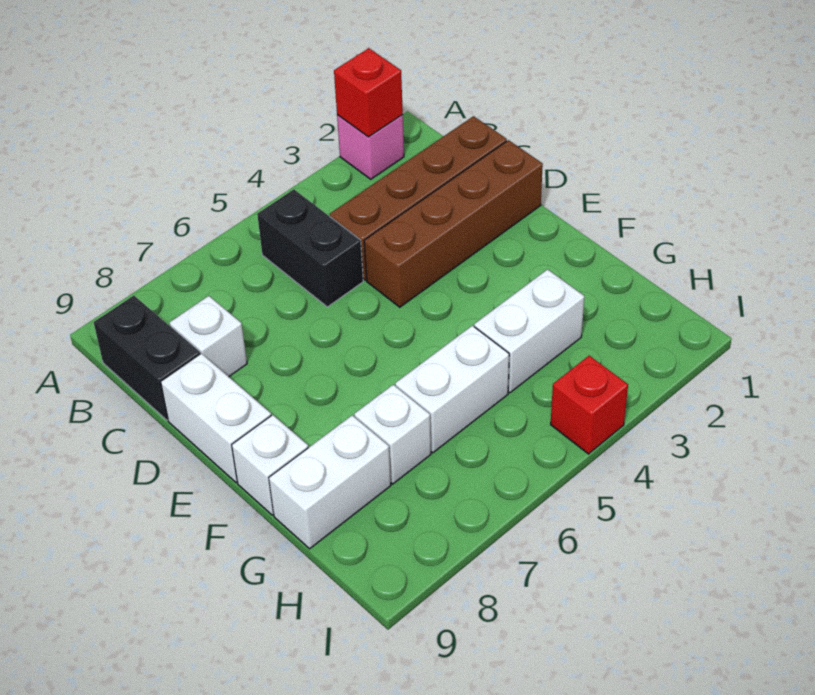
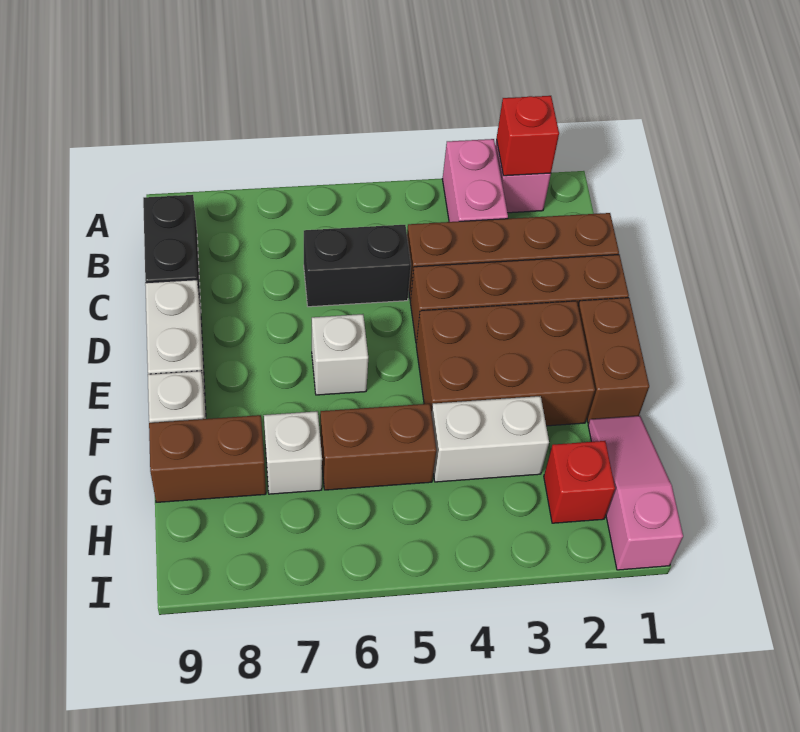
none -> pink brick A3:B3 level 1
black brick B5:C5 level 1 -> black brick C5:C6 level 1
white brick C8 level 1 -> white brick E6 level 1
none -> brown brick E1:F1 level 1
none -> brown brick E2:F4 level 1
none -> pink slope G1:I1 level 1 top I
white brick G5:G6 level 1 -> brown brick G5:G6 level 1
white brick G8:G9 level 1 -> brown brick G8:G9 level 1
red brick I4 level 1 -> red brick H2 level 1

